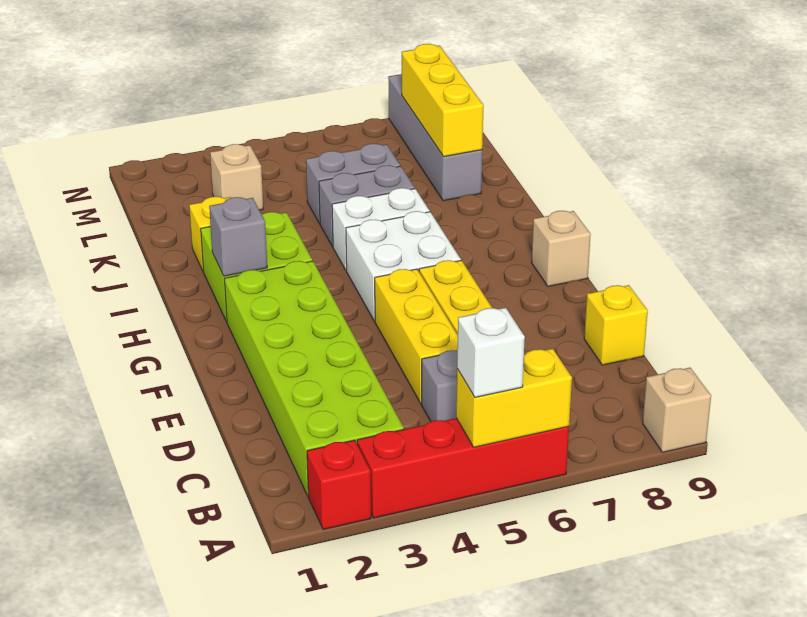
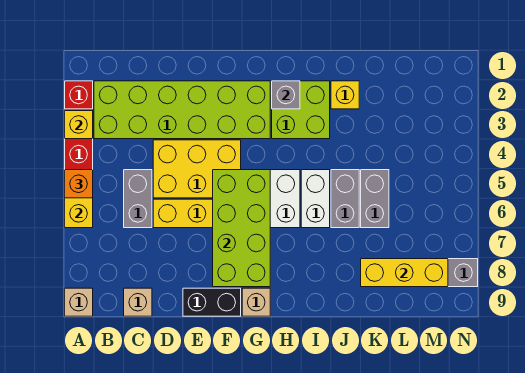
white brick A5 level 3 -> orange brick A5 level 3
yellow brick D5:F5 level 1 -> yellow brick D4:F5 level 1
yellow brick D9 level 1 -> yellow brick A3 level 2
none -> black brick E9:F9 level 1
none -> lime brick F5:G8 level 2
tan brick L3 level 1 -> tan brick C9 level 1

